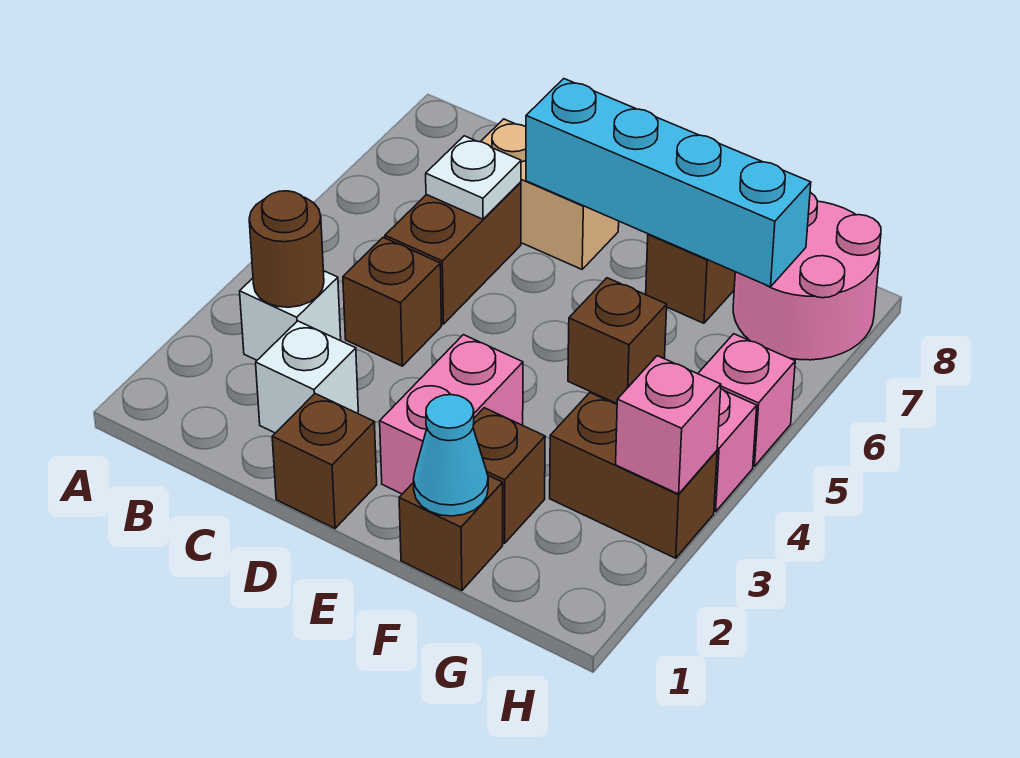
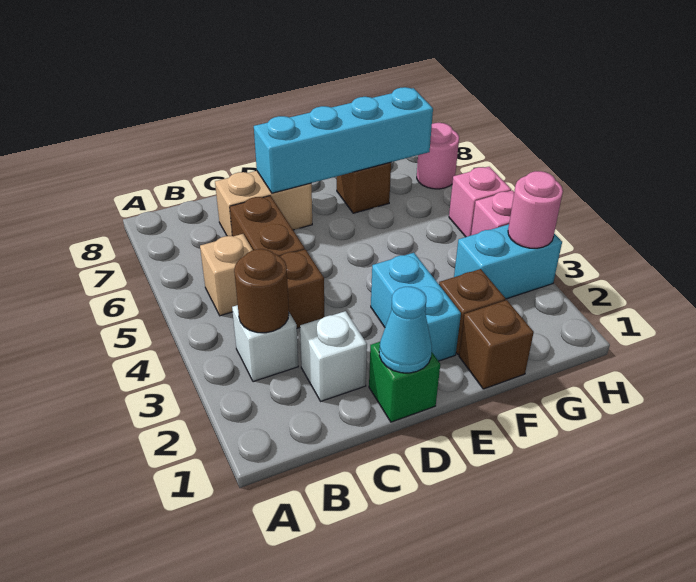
none -> tan brick B5 level 1
white plate C6 level 2 -> none
brown brick D1 level 1 -> green brick D1 level 1
pink brick E2:E3 level 1 -> cyan brick E2:E3 level 1
cyan cone F1 level 2 -> cyan cone D1 level 2
brown brick F5 level 1 -> none
brown brick G3:H3 level 1 -> cyan brick G3:H3 level 1
pink round brick G7:H8 level 1 -> pink round brick H7 level 1
pink brick H3 level 2 -> pink round brick H3 level 2

